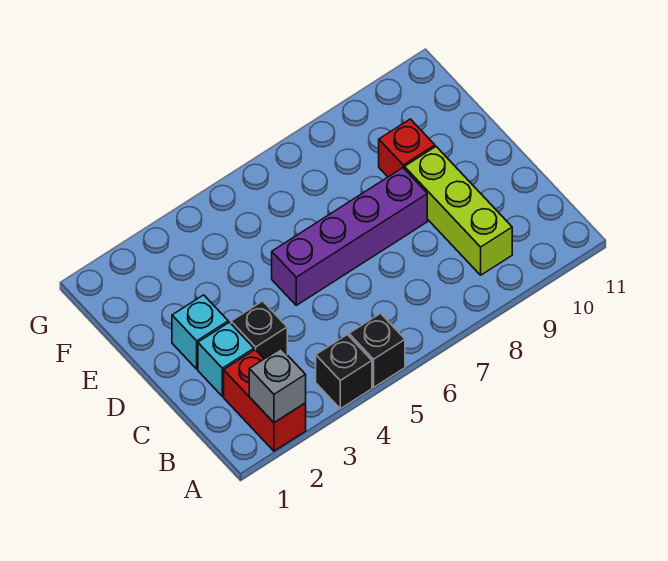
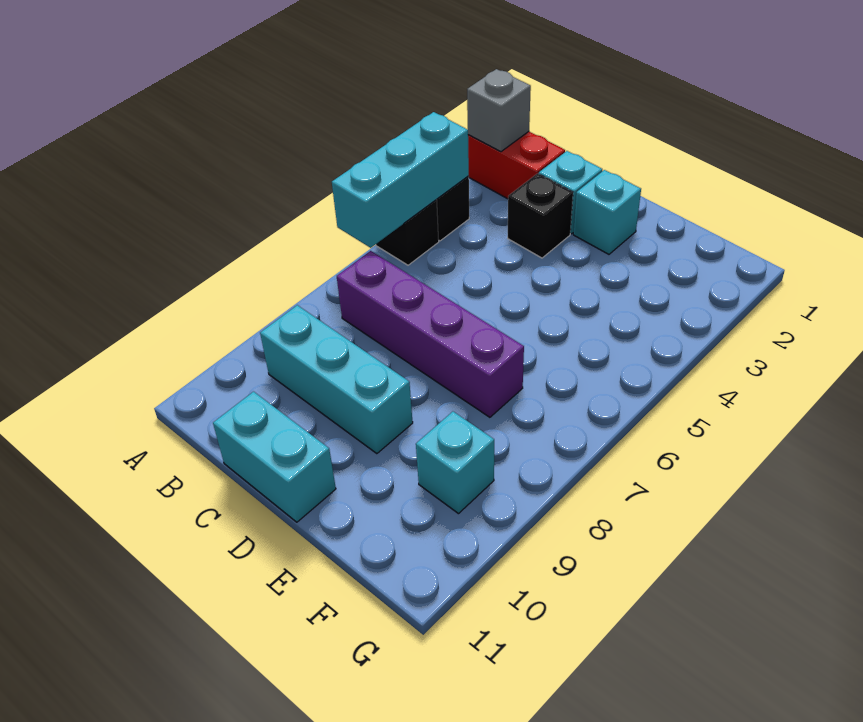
none -> cyan brick A4:A6 level 2
lime brick B9:D9 level 1 -> cyan brick B9:D9 level 1
none -> cyan brick C11:D11 level 1
purple brick D5:D8 level 1 -> purple brick B7:E7 level 1
red brick E9 level 1 -> none
none -> cyan brick F9 level 1

